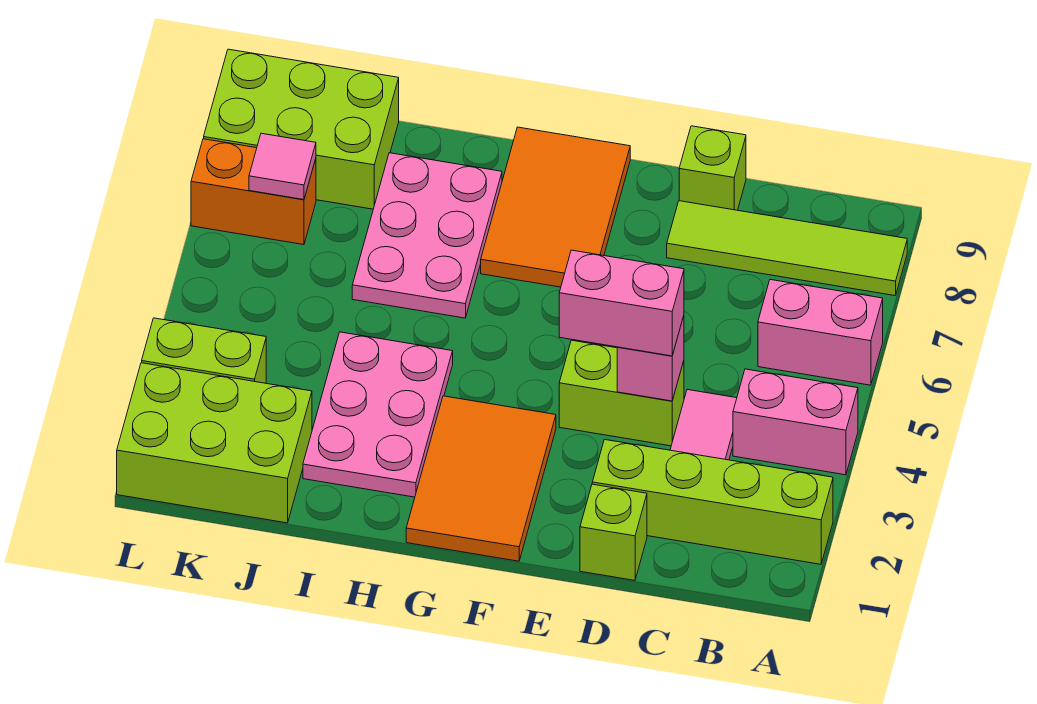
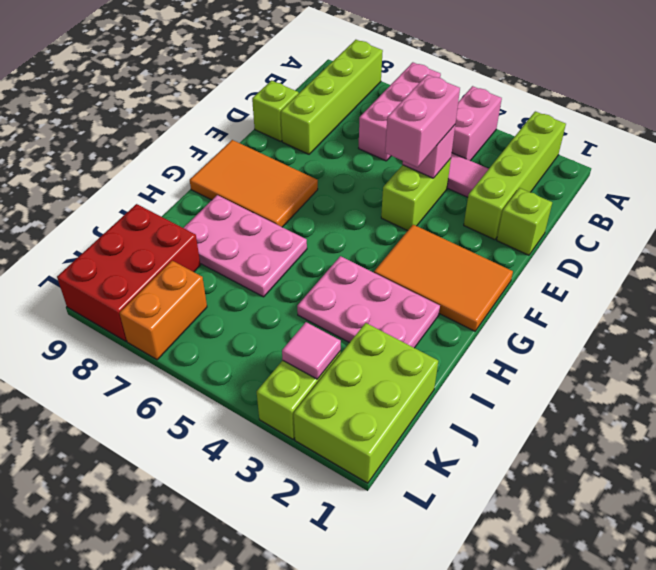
pink brick A6:B6 level 1 -> pink brick A6:C6 level 1
lime tile A8:D8 level 1 -> lime brick A8:D8 level 1
lime brick J8:L9 level 1 -> red brick J8:L9 level 1
pink tile K7 level 2 -> pink tile K3 level 2

